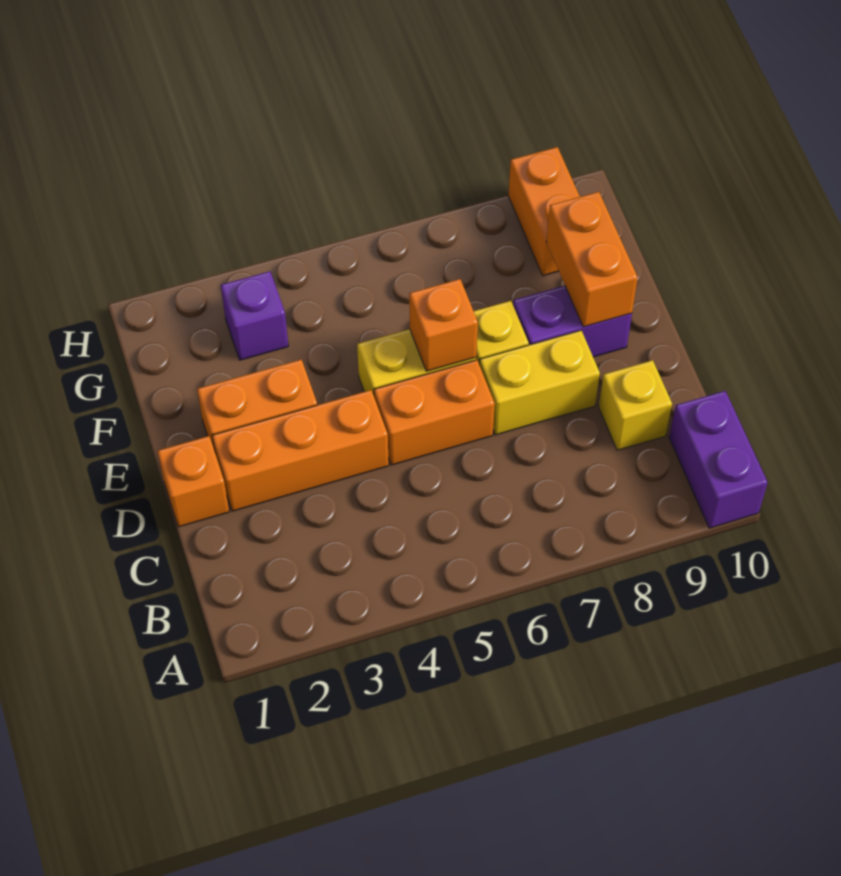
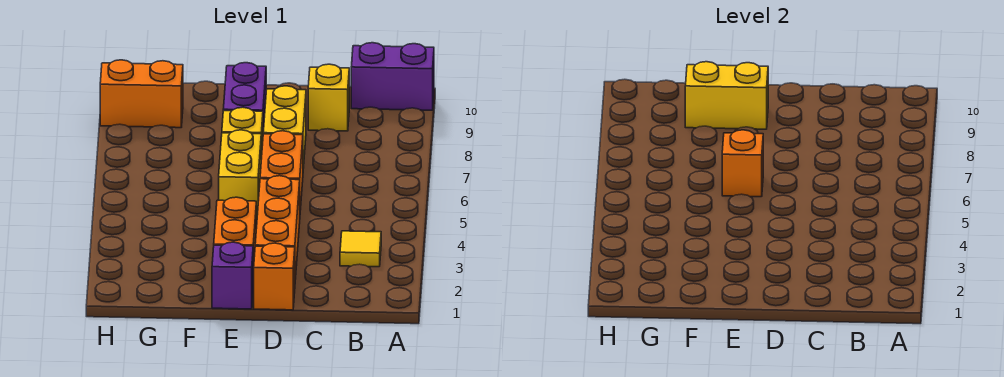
none -> yellow tile B3 level 1
orange brick E9:F9 level 2 -> yellow brick E9:F9 level 2
purple brick G3 level 1 -> purple brick E1 level 1

